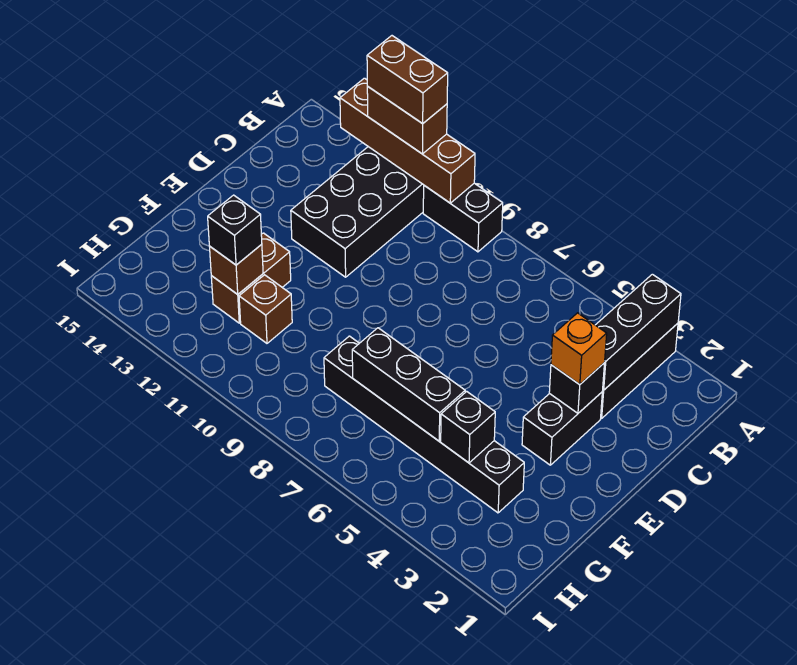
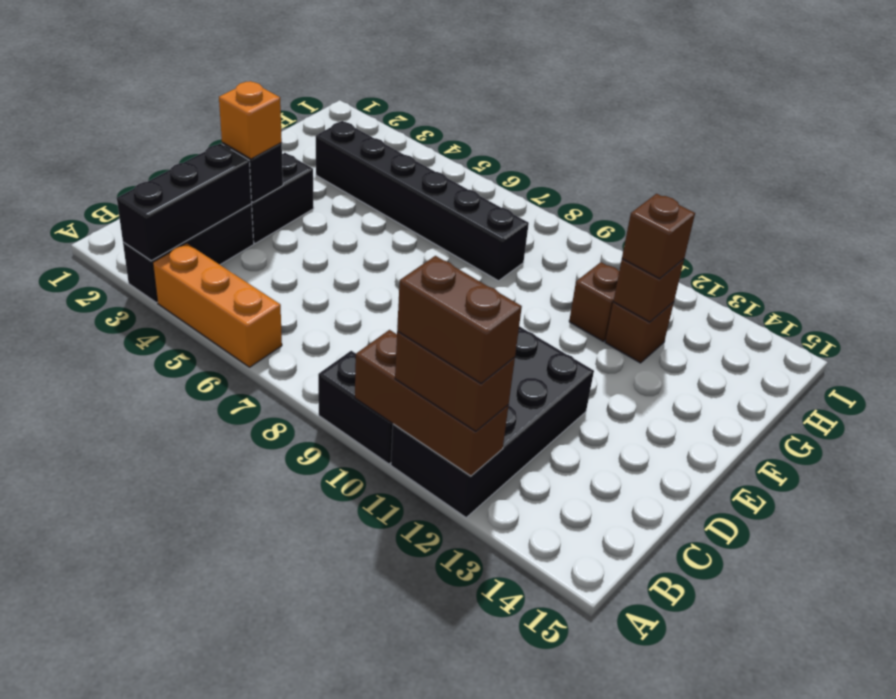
none -> orange brick A4:A6 level 1
brown brick A10:A13 level 2 -> brown brick A10:A12 level 2
brown brick F12:G12 level 1 -> brown brick G12 level 1
black brick G4 level 2 -> none
black brick G5:G7 level 2 -> none
black brick G12 level 3 -> brown brick G12 level 3

